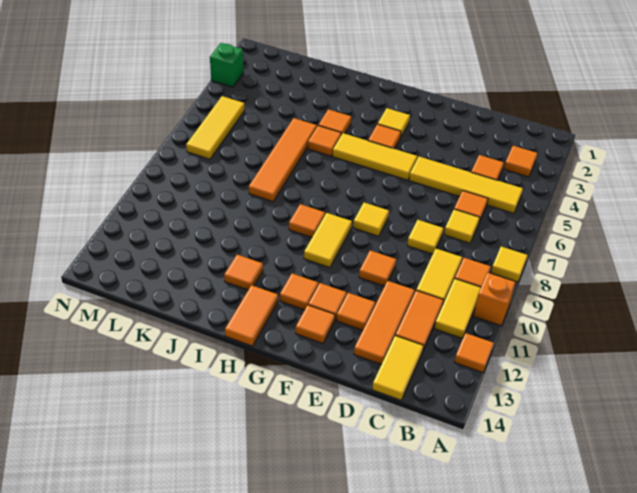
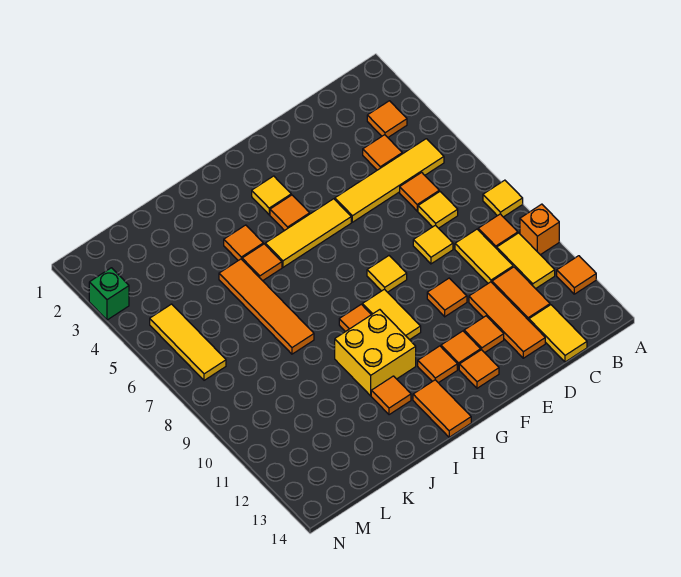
none -> yellow brick H10:I11 level 1

